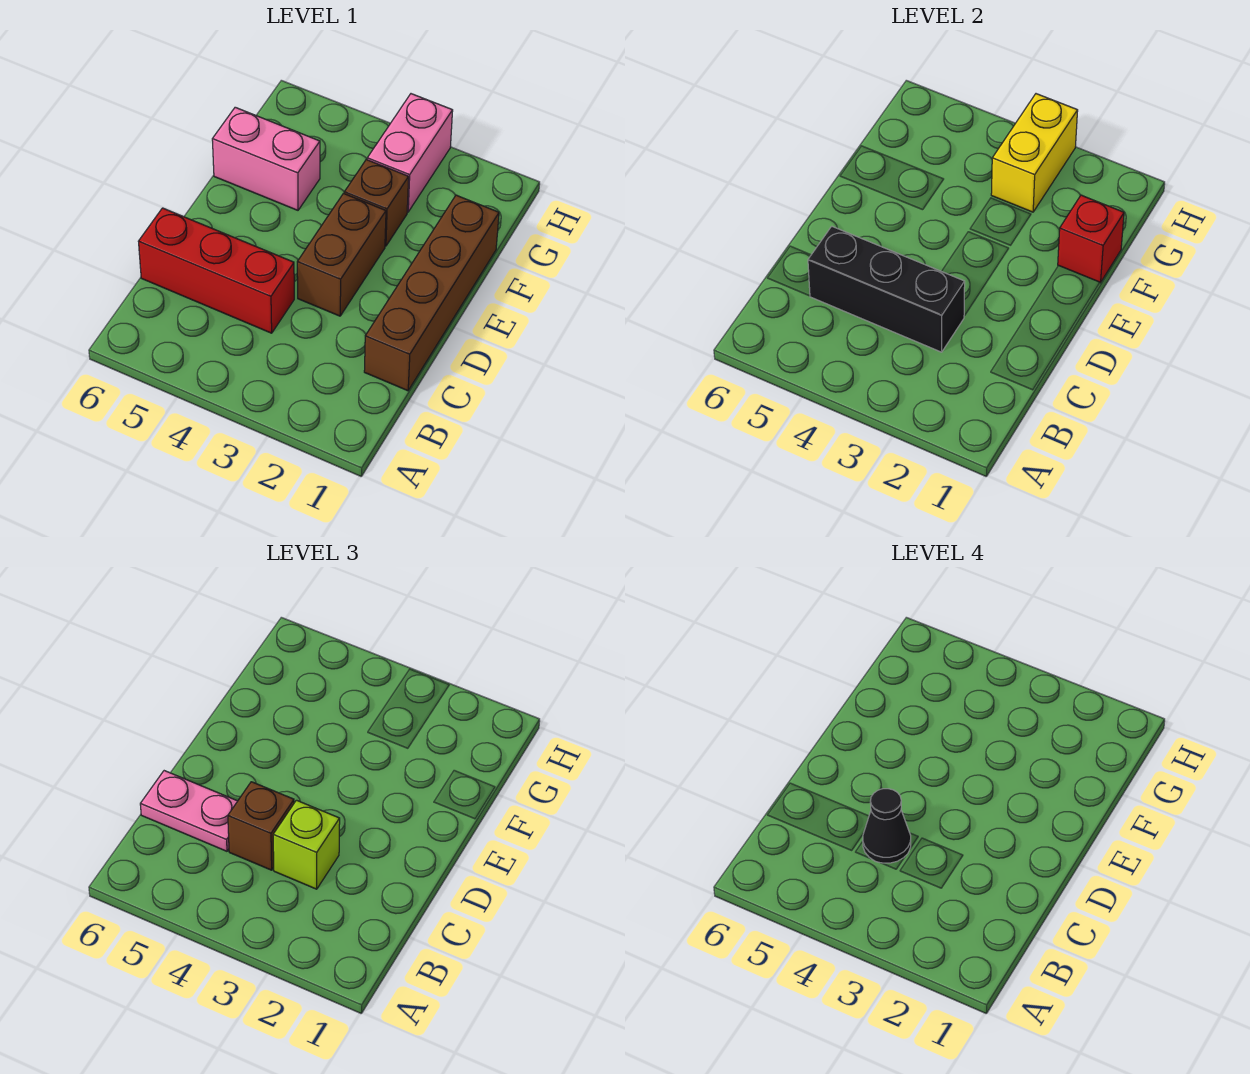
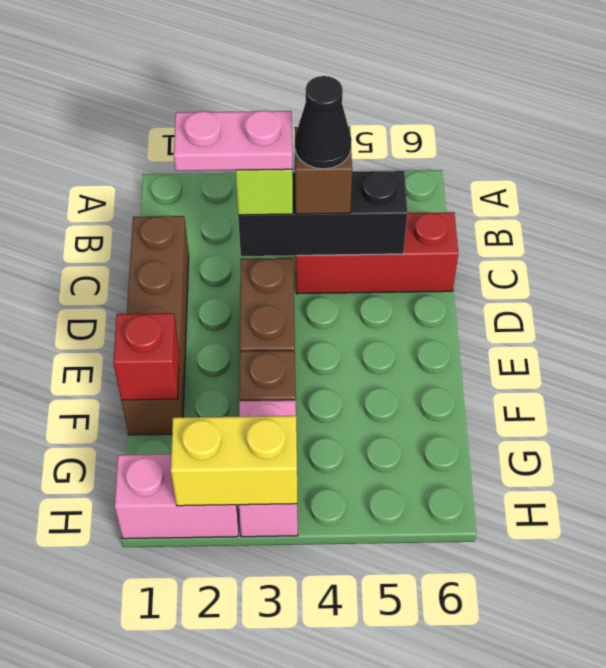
pink plate C5:C6 level 3 -> pink plate C2:C3 level 4
pink brick F5:F6 level 1 -> pink brick H1:H2 level 1
yellow brick G3:H3 level 2 -> yellow brick H2:H3 level 2

